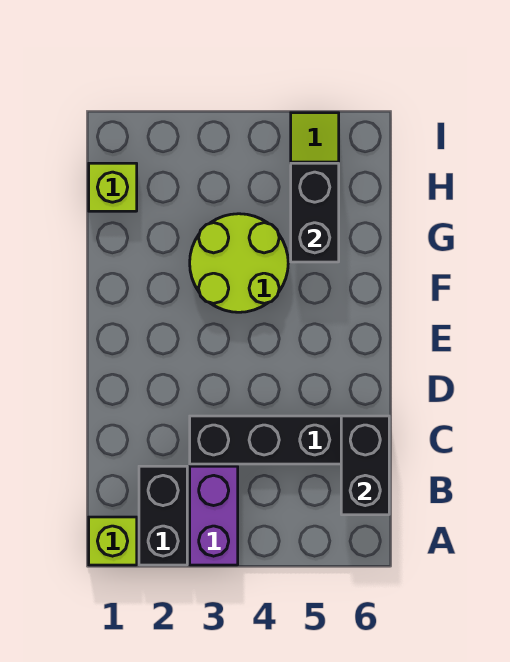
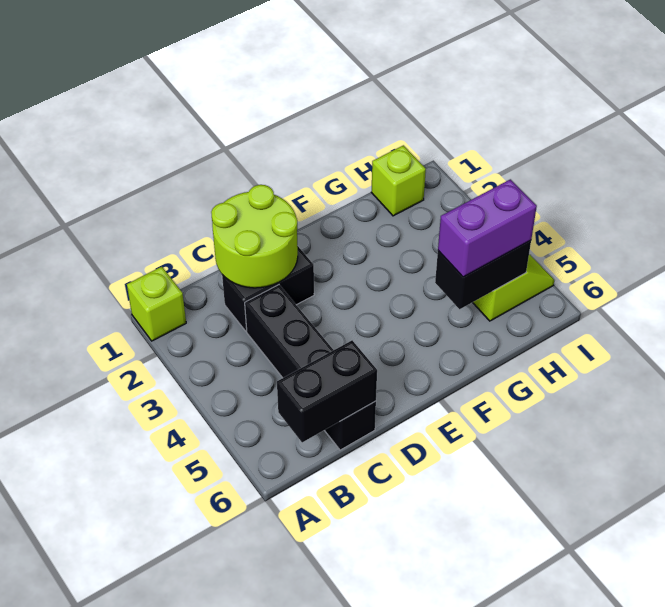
black brick A2:B2 level 1 -> black brick C2:D2 level 1
purple brick A3:B3 level 1 -> purple brick G5:H5 level 3
lime round brick F3:G4 level 1 -> lime round brick C1:D2 level 2

